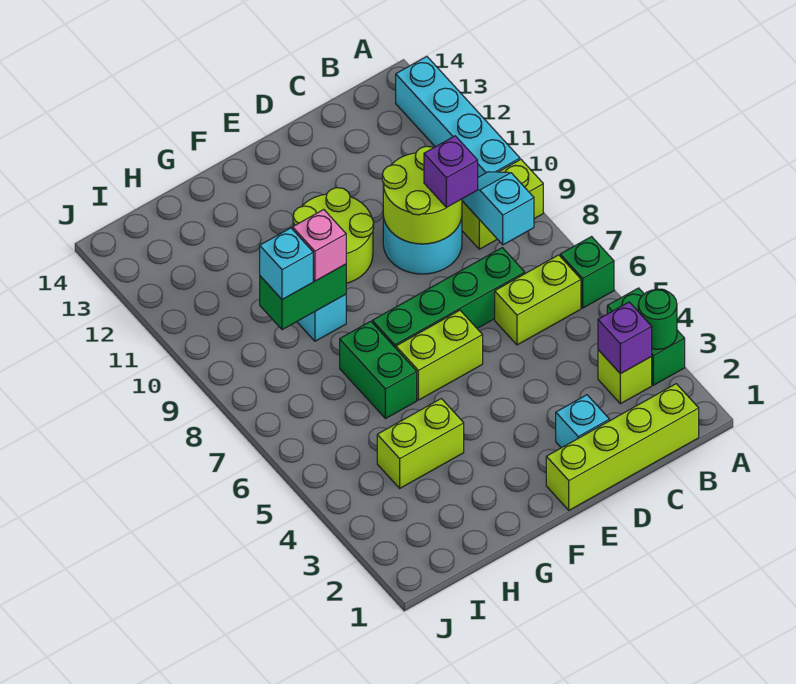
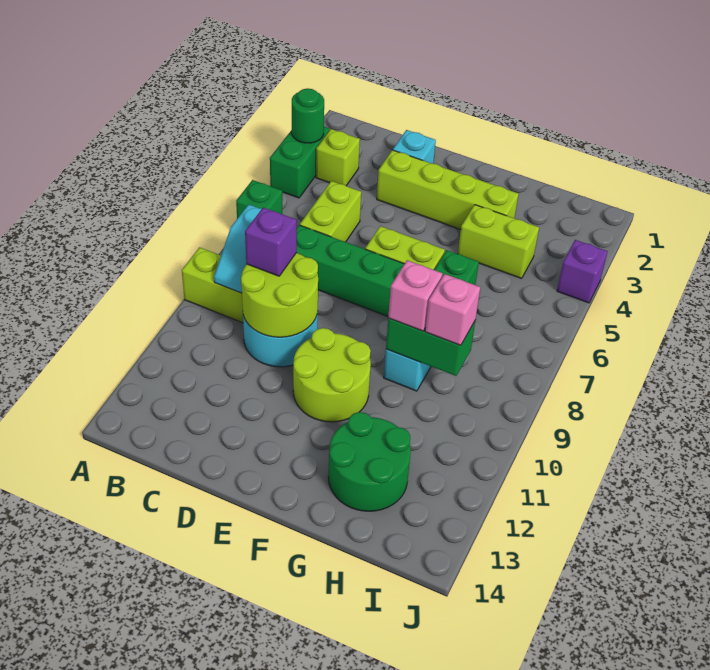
cyan brick A10:A13 level 1 -> none
lime brick B1:E1 level 1 -> lime brick D3:G3 level 1
purple brick B3 level 2 -> purple brick J4 level 1
lime brick B6:C6 level 1 -> lime brick C5:C6 level 1
none -> green round brick G12:H13 level 1
cyan brick H9 level 3 -> pink brick H9 level 3

